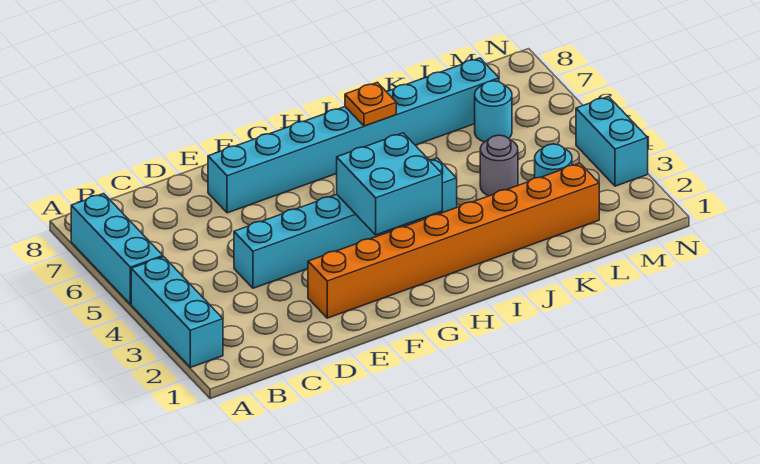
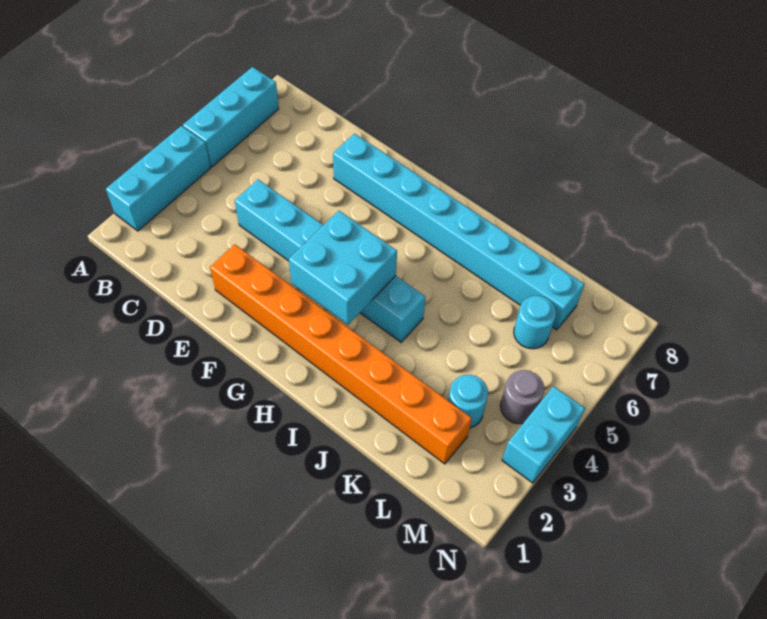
orange plate I7 level 2 -> none
grey round brick K4 level 1 -> grey round brick M4 level 1

